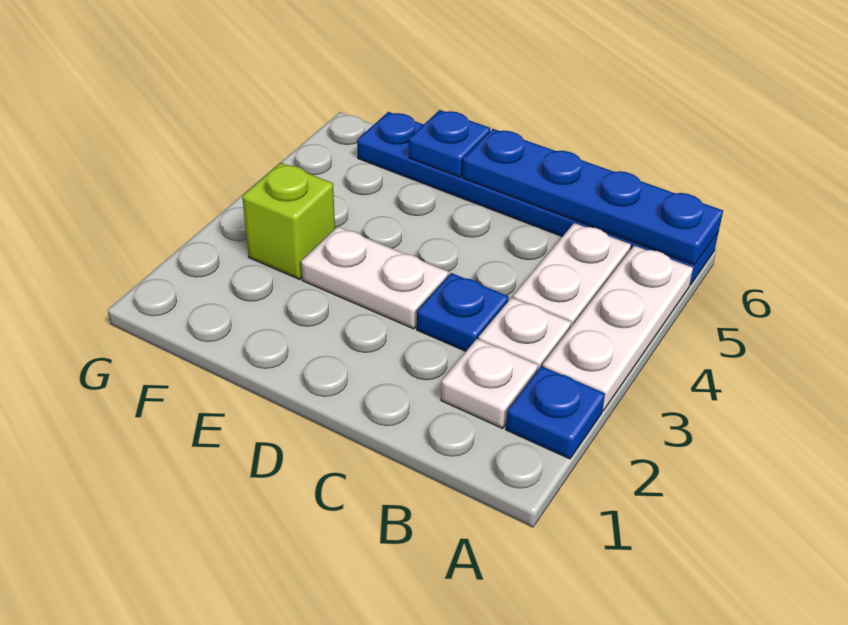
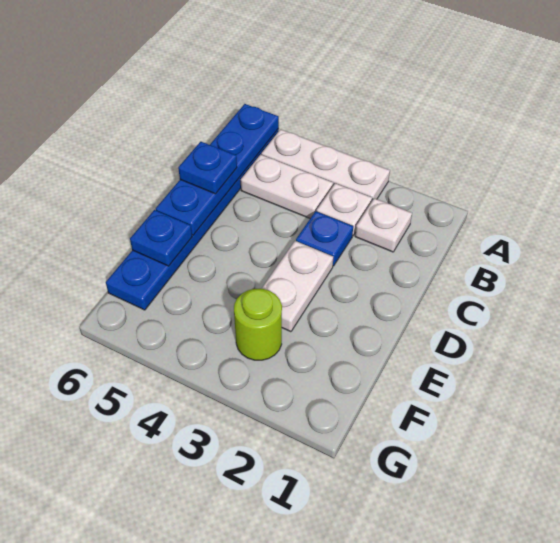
blue plate A2 level 1 -> blue plate C6 level 3
lime brick F3 level 1 -> lime round brick F3 level 1

